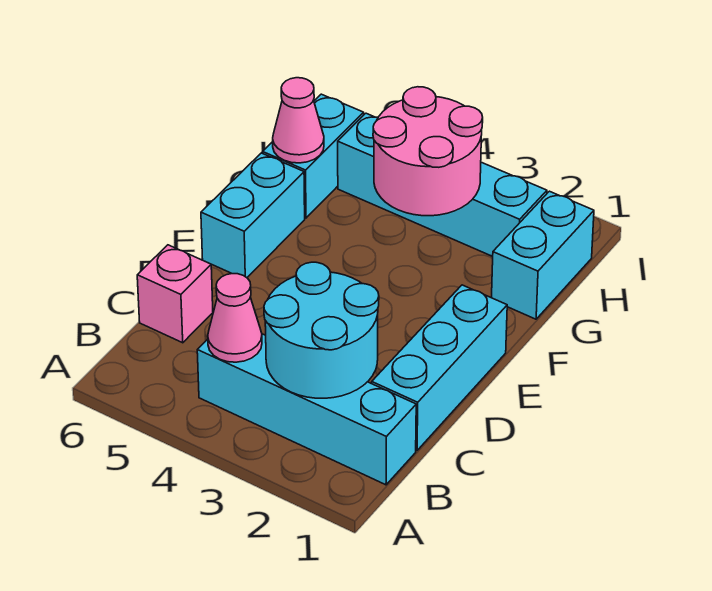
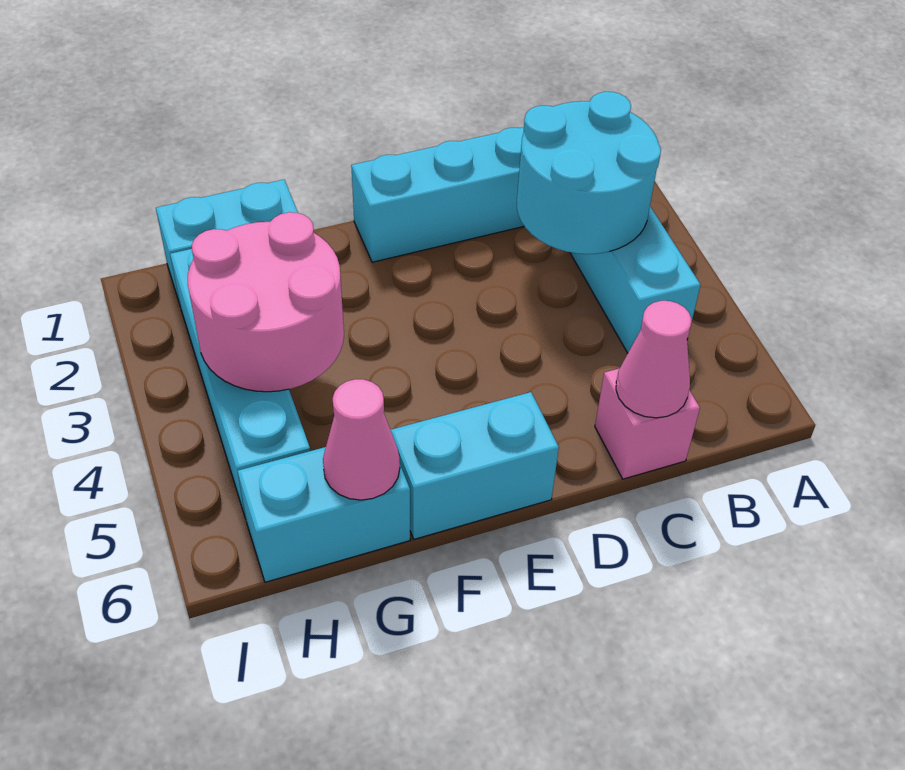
pink cone B4 level 2 -> pink cone C6 level 2

